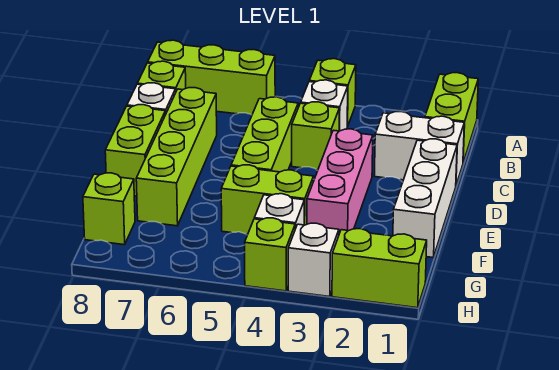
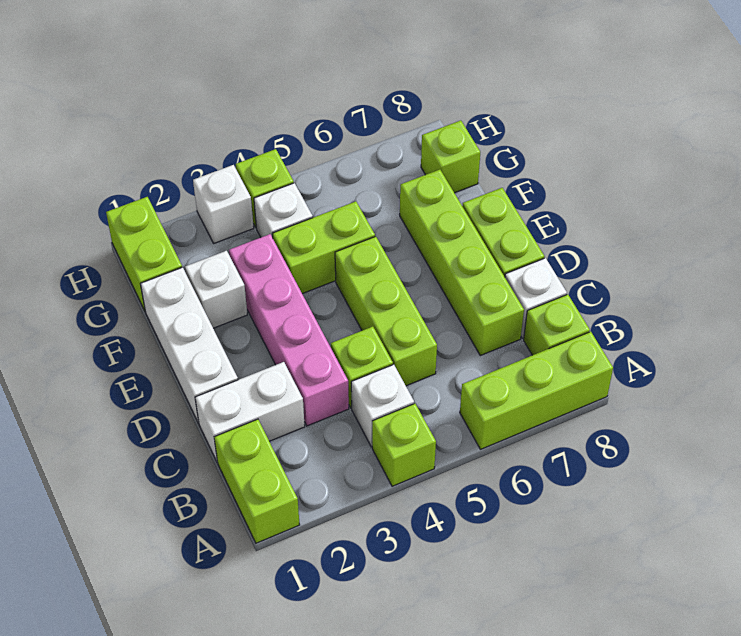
pink brick D3:F3 level 1 -> pink brick C3:F3 level 1
none -> white brick F2 level 1
lime brick H1:H2 level 1 -> lime brick G1:H1 level 1

